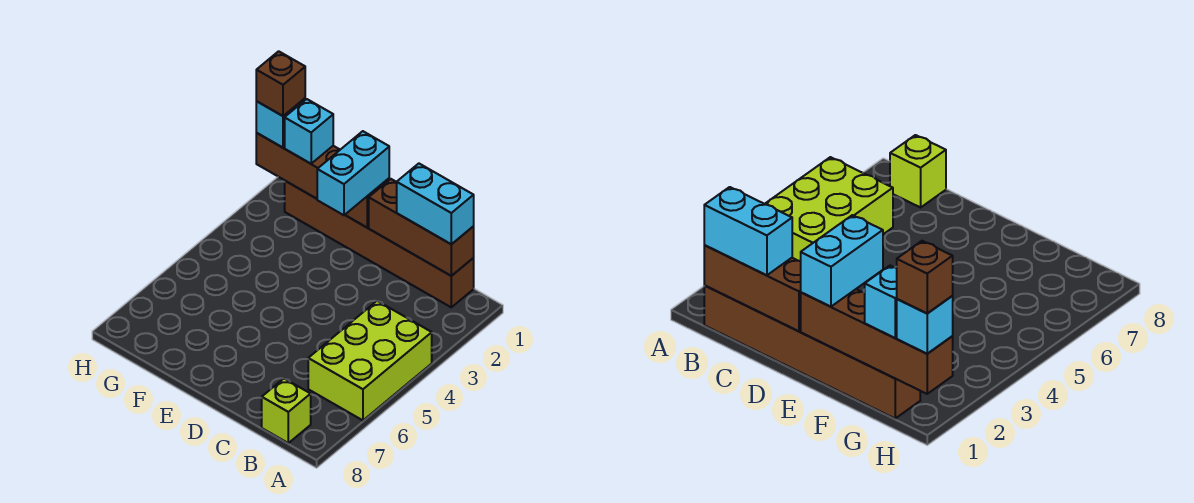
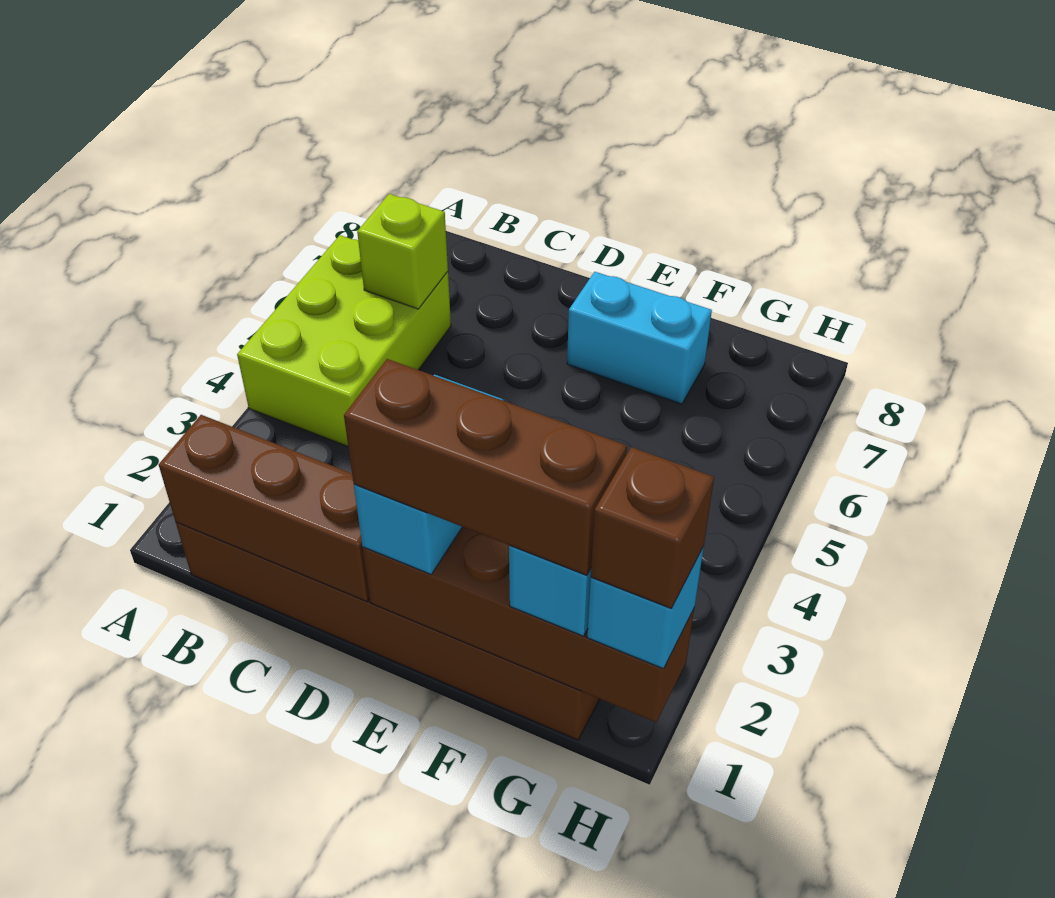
cyan brick B1:C1 level 3 -> cyan brick E7:F7 level 1
lime brick B8 level 1 -> lime brick B6 level 2
none -> brown brick E1:G1 level 4

